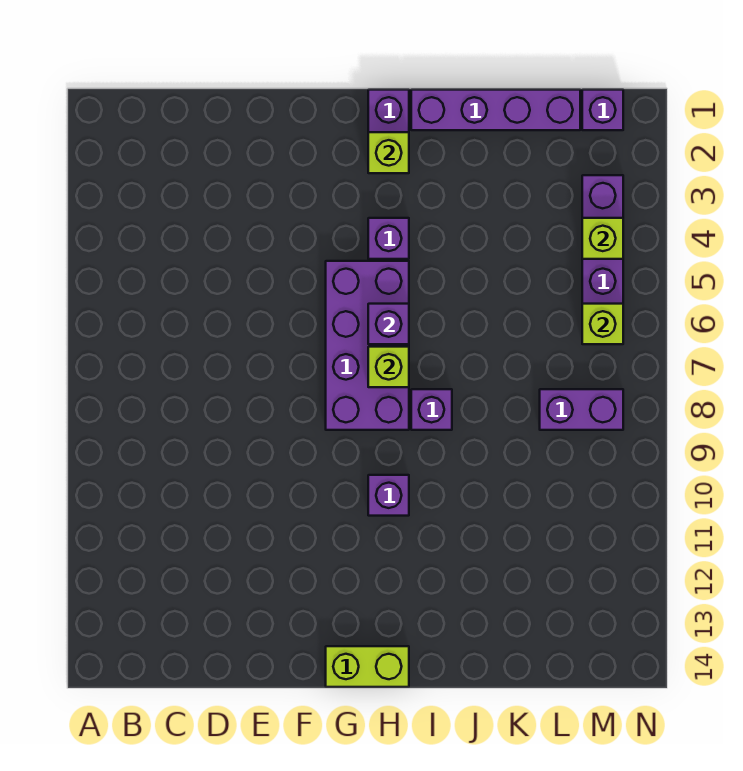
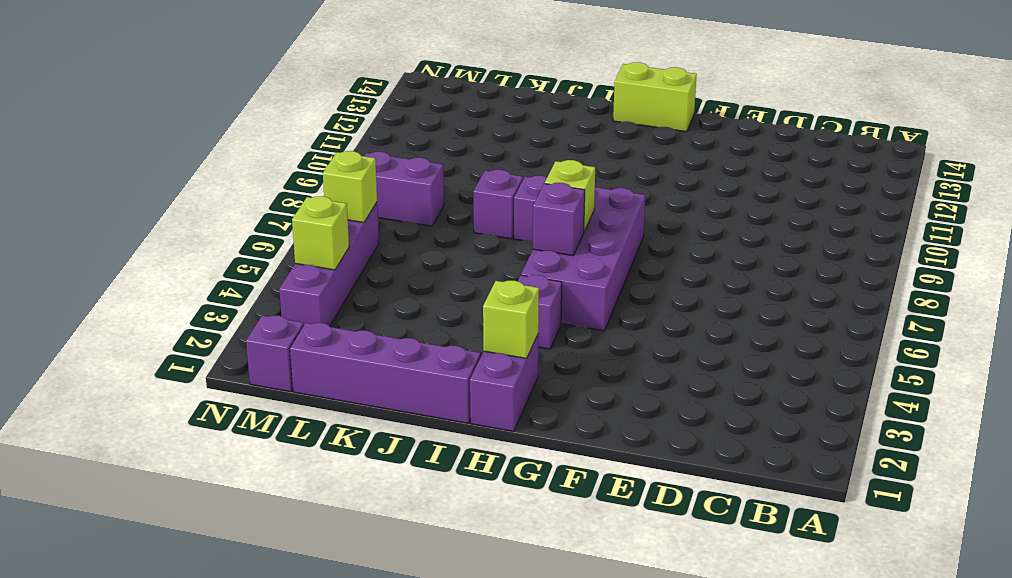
purple brick H10 level 1 -> purple brick J8 level 1

